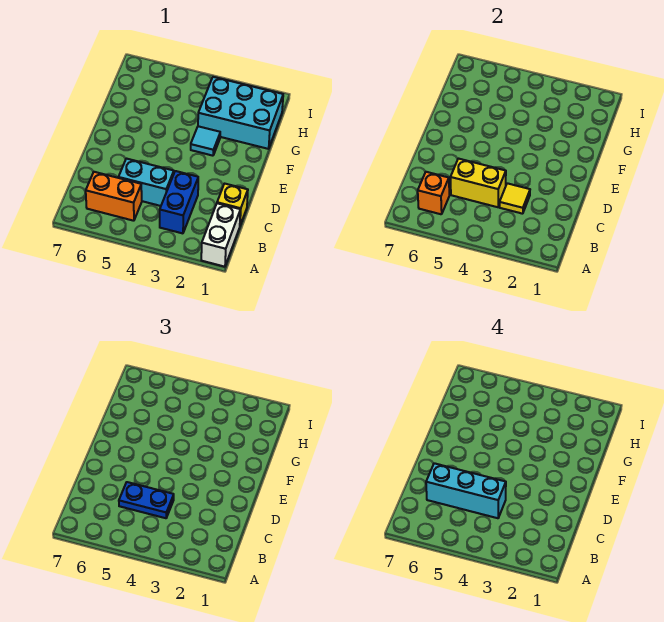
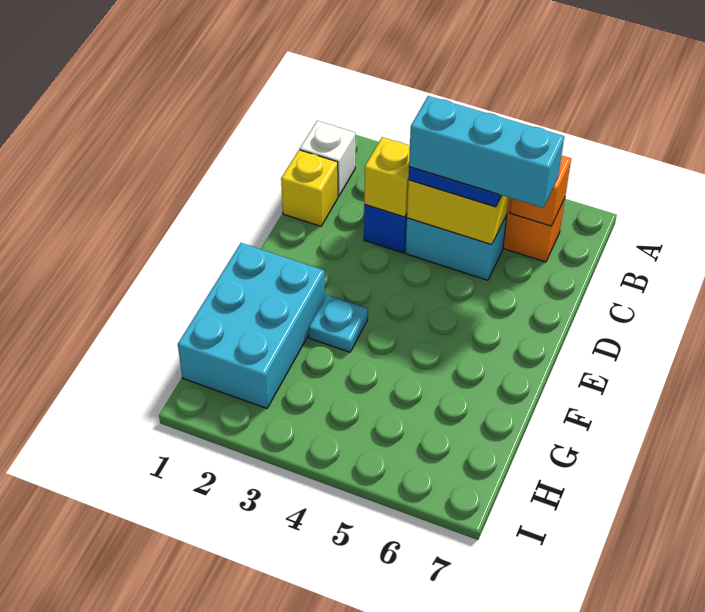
white brick A1:B1 level 1 -> white brick B1 level 1
yellow tile C3 level 2 -> yellow brick C3 level 2
cyan tile F3 level 1 -> cyan plate F3 level 1
cyan brick G1:H3 level 1 -> cyan brick F1:H2 level 1

